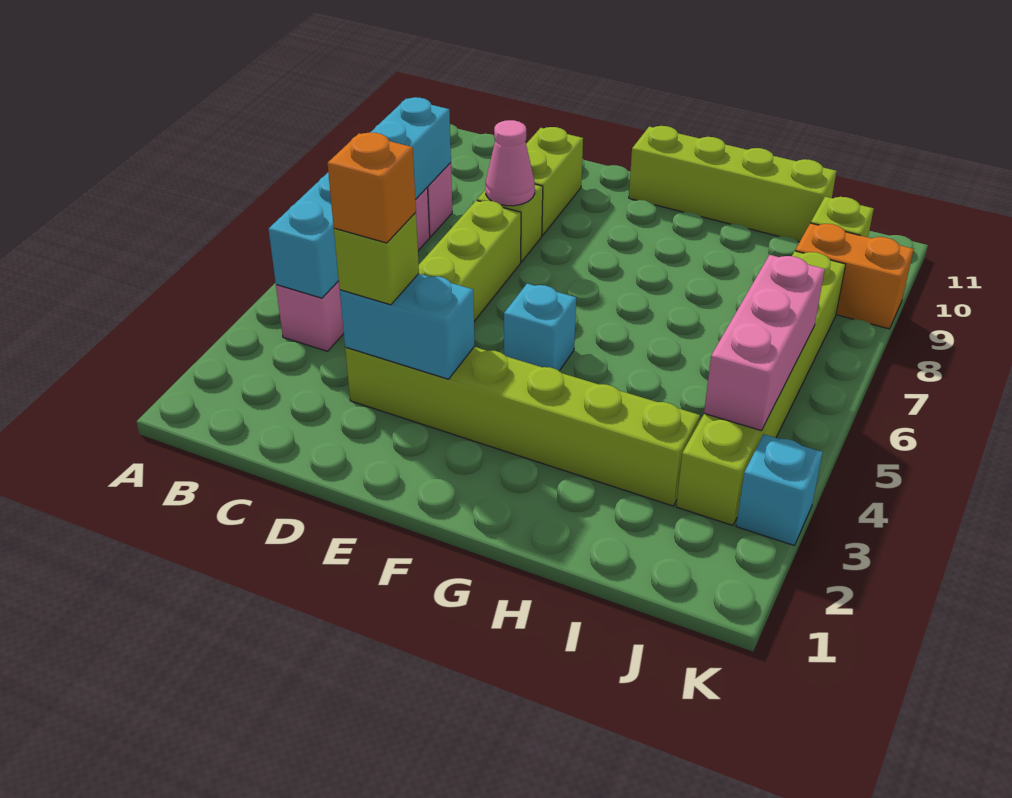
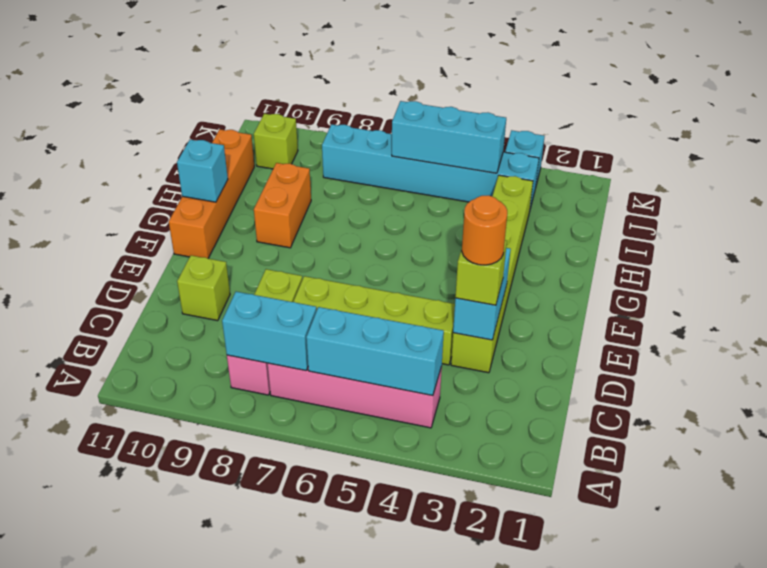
orange brick D3 level 4 -> orange round brick D3 level 4
pink cone D8 level 2 -> none
lime brick D9:D10 level 1 -> lime brick D10 level 1
cyan brick F5 level 1 -> cyan brick G11 level 2
lime brick F11:I11 level 1 -> orange brick F11:I11 level 1
lime brick J3:J8 level 1 -> cyan brick J3:J8 level 1
pink brick J4:J6 level 2 -> cyan brick J4:J6 level 2
orange brick J9:K9 level 1 -> orange brick G9:H9 level 1

